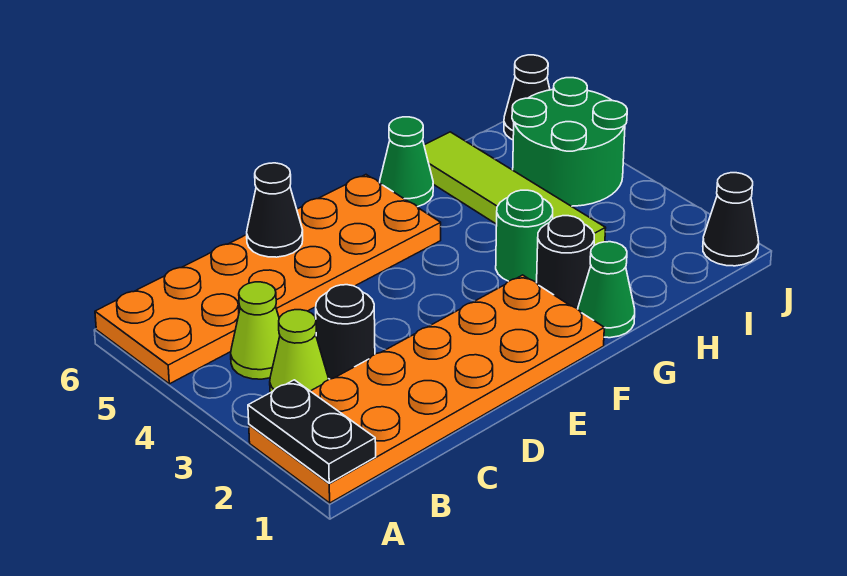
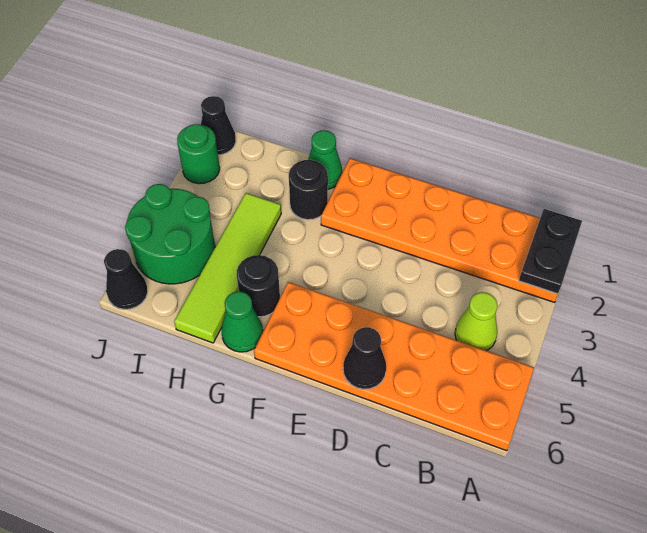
lime cone B3 level 1 -> none
black round brick C3 level 1 -> black round brick G5 level 1
green round brick G3 level 1 -> green round brick J2 level 1

